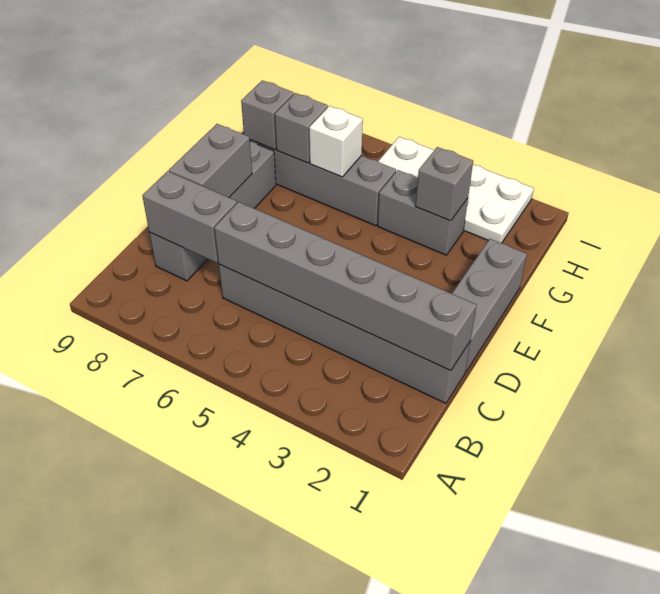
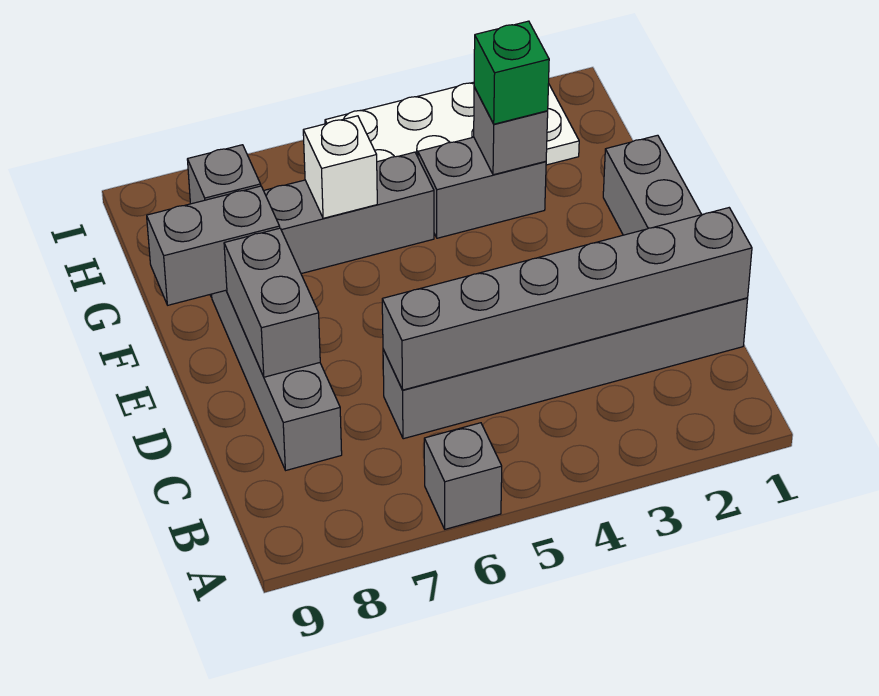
grey brick C7:C8 level 2 -> grey brick F8:F9 level 2
none -> green brick G3 level 3
grey brick G7 level 2 -> grey brick A6 level 1

